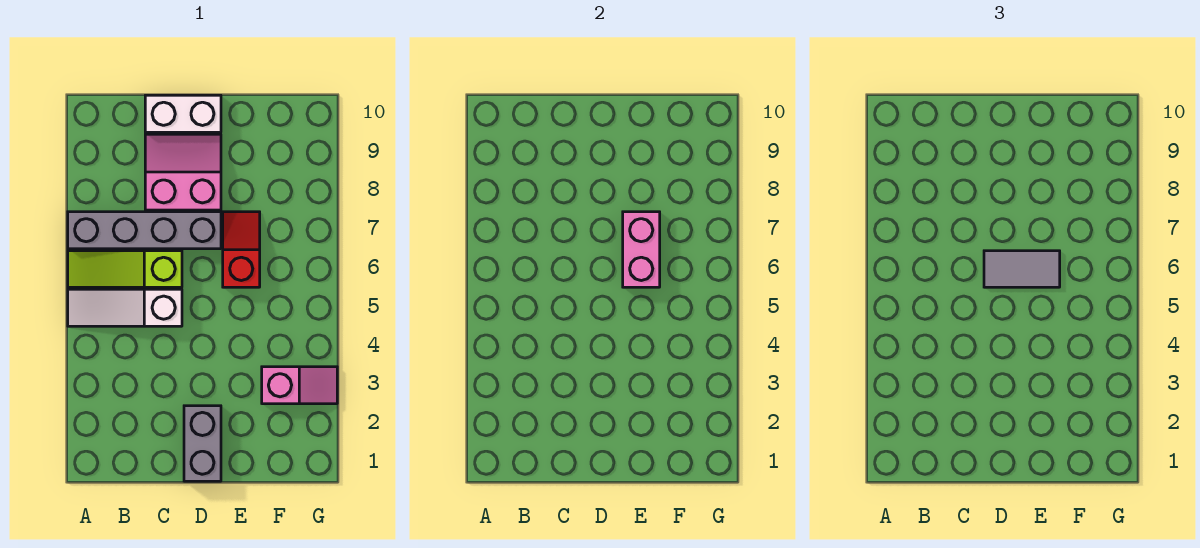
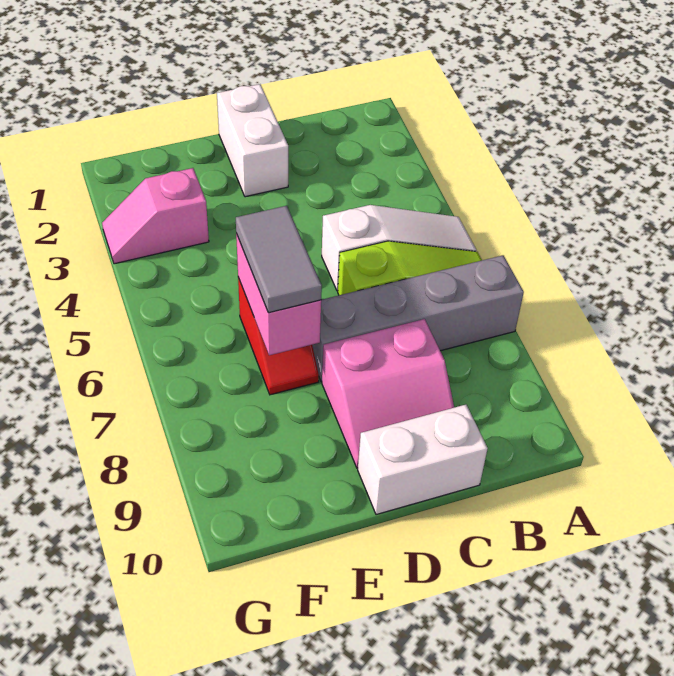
grey brick D1:D2 level 1 -> white brick D1:D2 level 1
grey tile D6:E6 level 3 -> grey tile E6:E7 level 3

